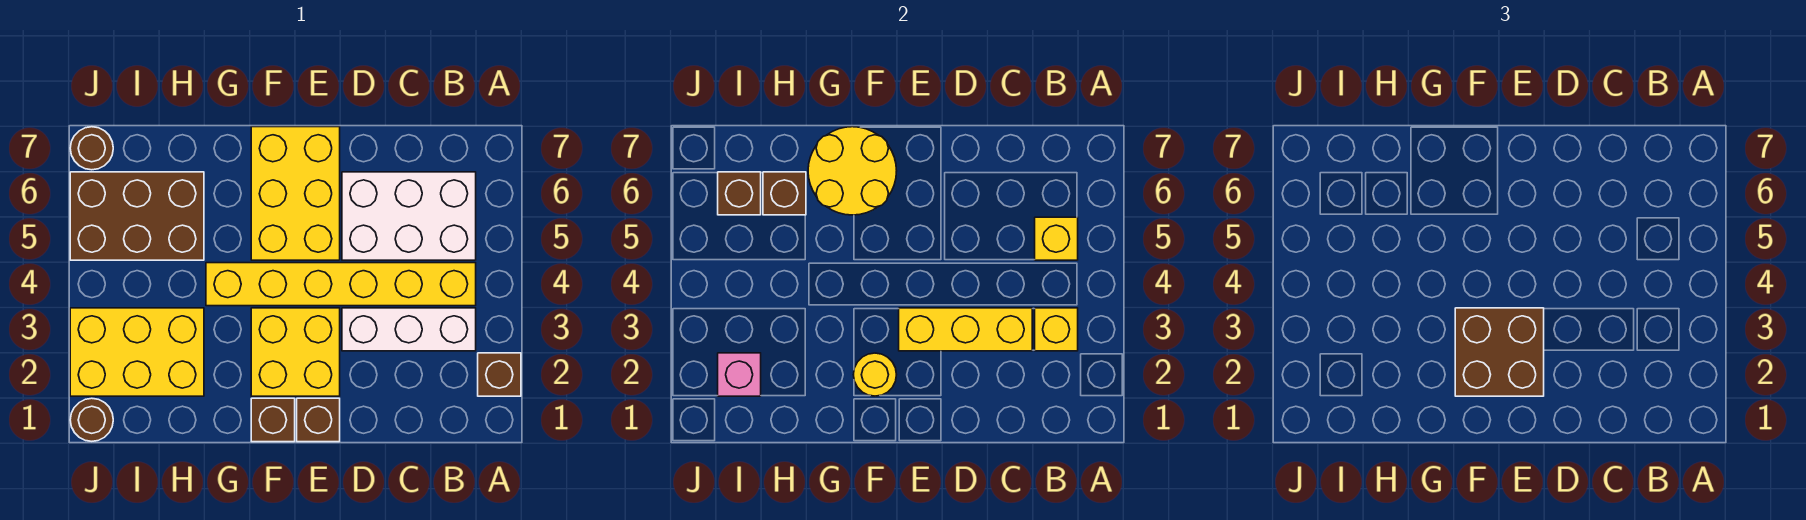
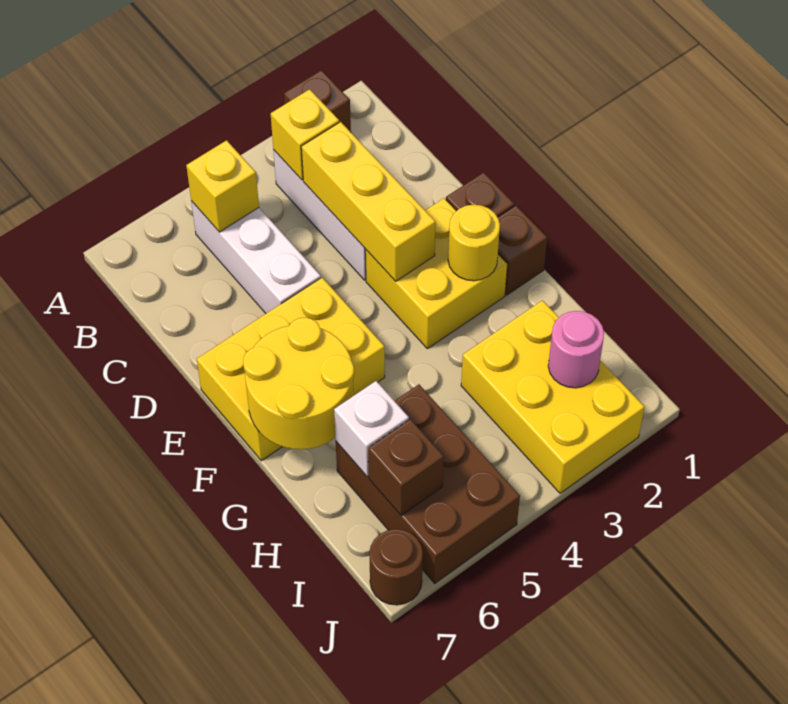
yellow brick B4:G4 level 1 -> none
white brick B5:D6 level 1 -> white brick B5:D5 level 1
brown brick E2:F3 level 3 -> none
brown brick H6 level 2 -> white brick H6 level 2
pink brick I2 level 2 -> pink round brick I2 level 2
brown round brick J1 level 1 -> none

